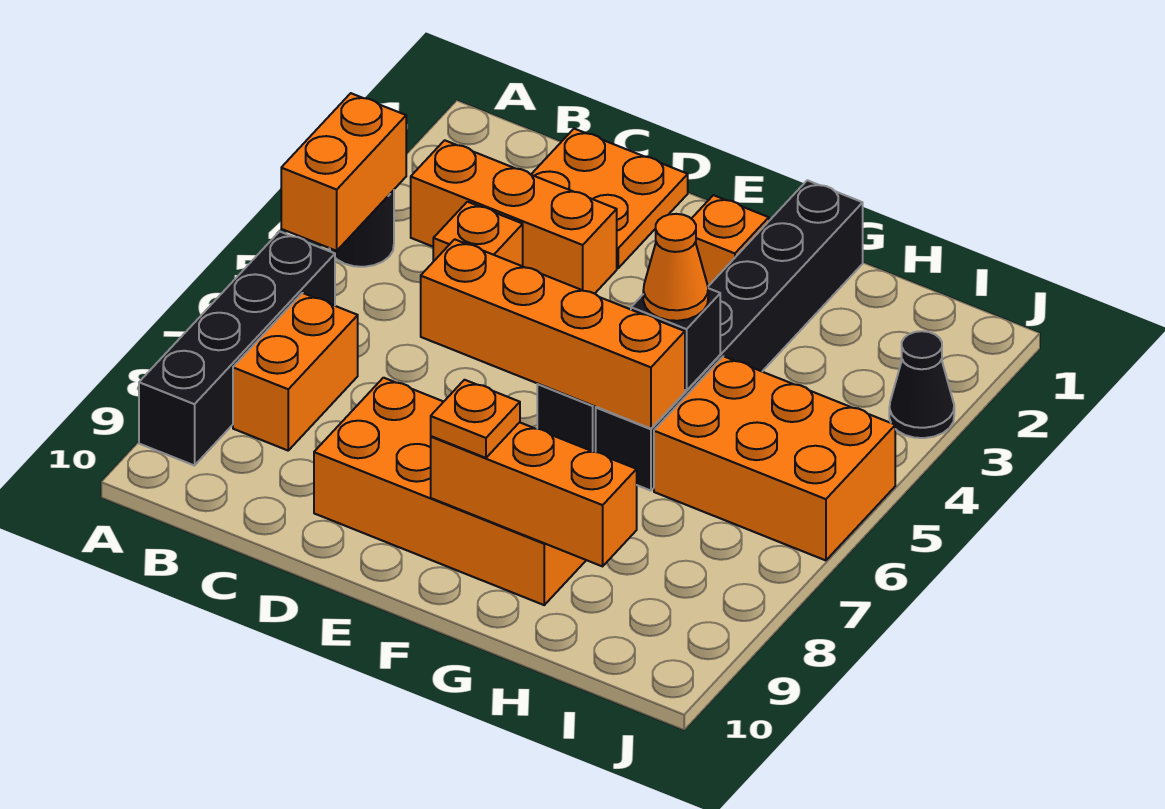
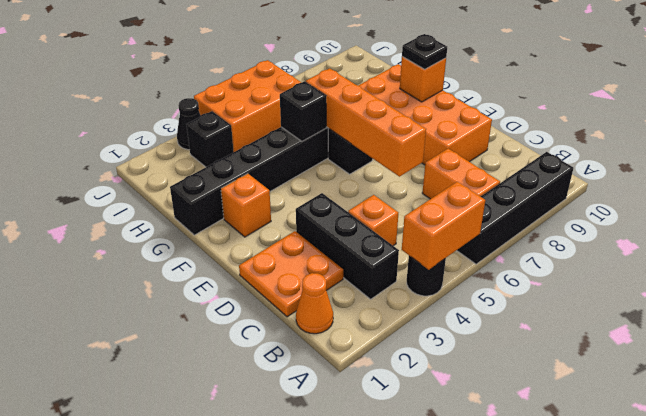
orange brick B3:D3 level 1 -> black brick B3:D3 level 1
orange brick B7:B8 level 1 -> orange brick B7:C7 level 1
orange brick F9:H9 level 2 -> orange brick F9 level 2
orange plate F9 level 3 -> black plate F9 level 3
orange cone G5 level 3 -> orange cone B1 level 1
orange brick H5:J6 level 1 -> orange brick I4:J6 level 1
none -> black brick I3 level 1

